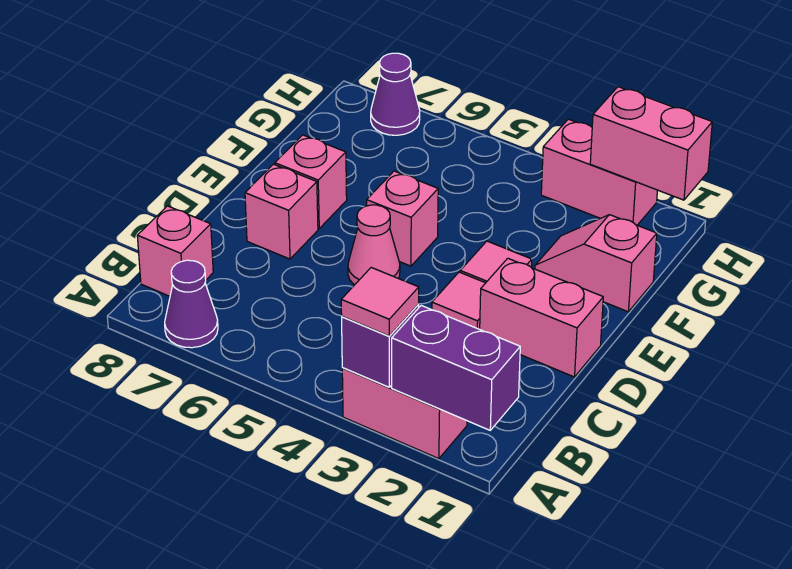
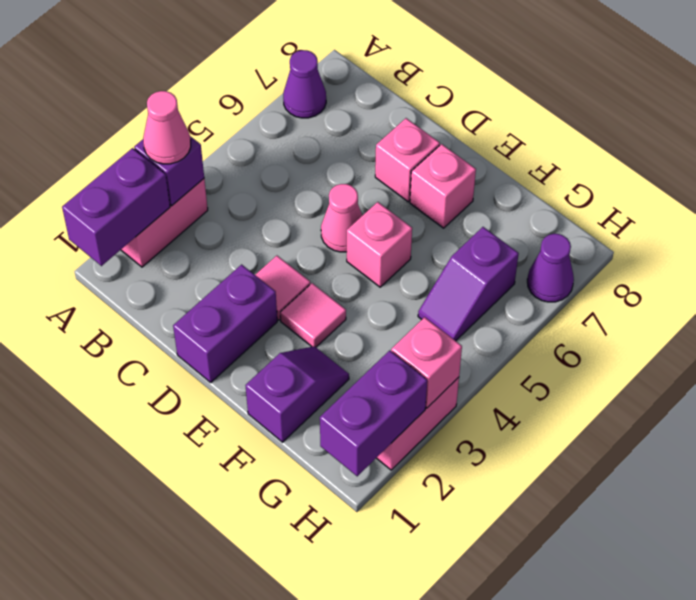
pink tile A3 level 3 -> pink cone A3 level 3
pink brick B8 level 1 -> pink brick H3 level 2
pink brick D1:D2 level 1 -> purple brick D1:D2 level 1
pink slope F1:F2 level 1 top 1 -> purple slope F1:F2 level 1 top 1
none -> purple slope G5:G6 level 1 top 6
pink brick H1:H2 level 2 -> purple brick H1:H2 level 2

